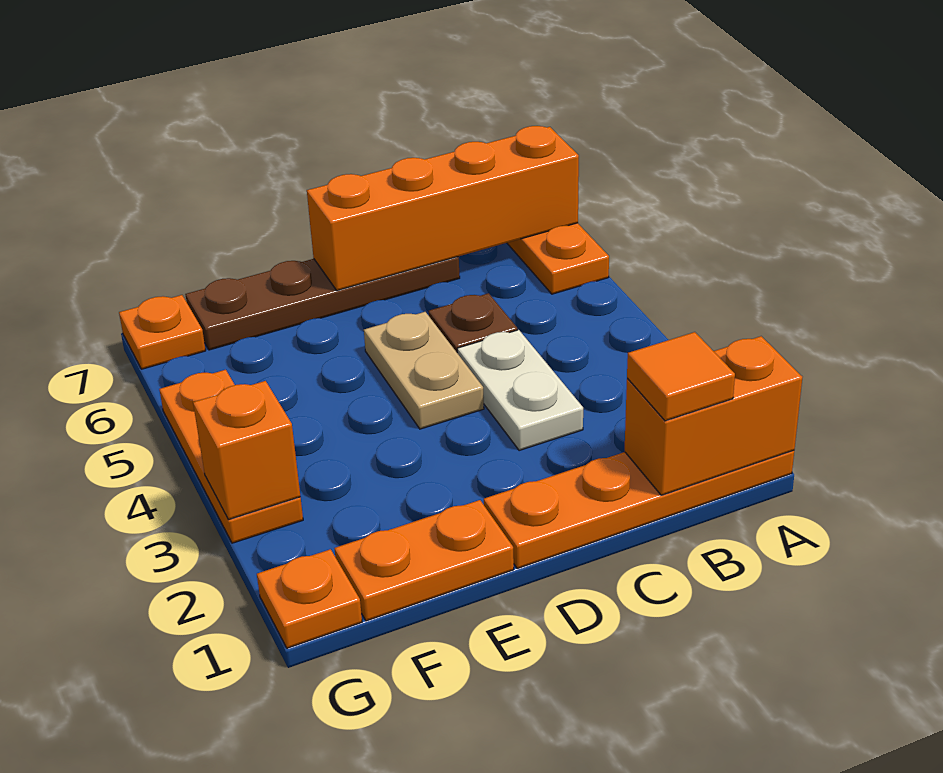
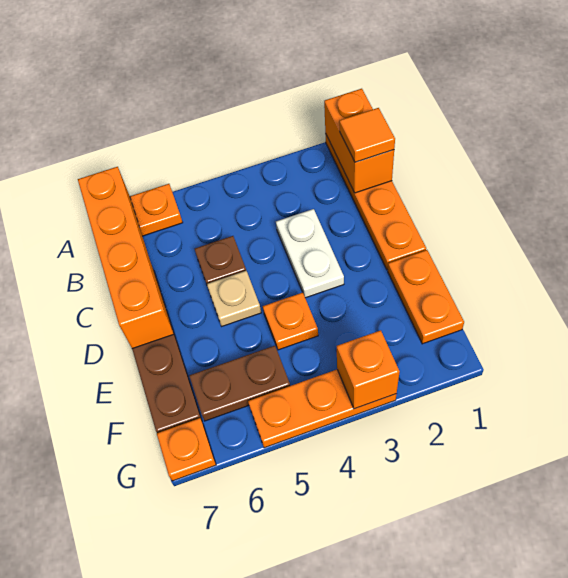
white plate C3:C4 level 1 -> white plate C3:D3 level 1
tan plate D4:D5 level 1 -> tan plate D5 level 1
none -> brown plate F5:F6 level 1
orange plate G1 level 1 -> orange plate E4 level 1

